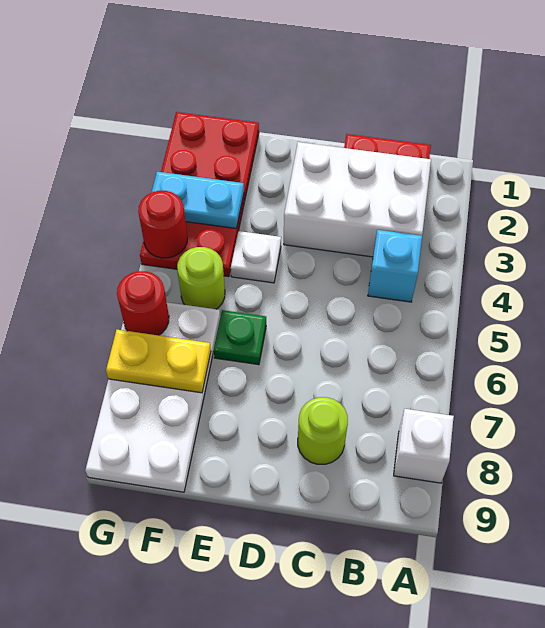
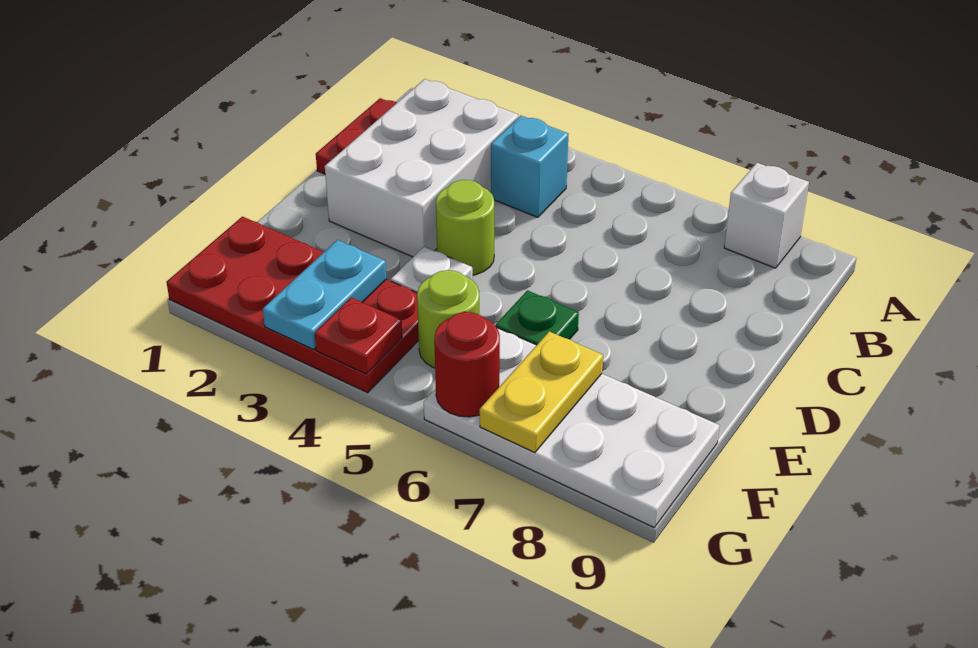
lime round brick C8 level 1 -> lime round brick D4 level 1
red round brick G4 level 2 -> red plate G4 level 2

